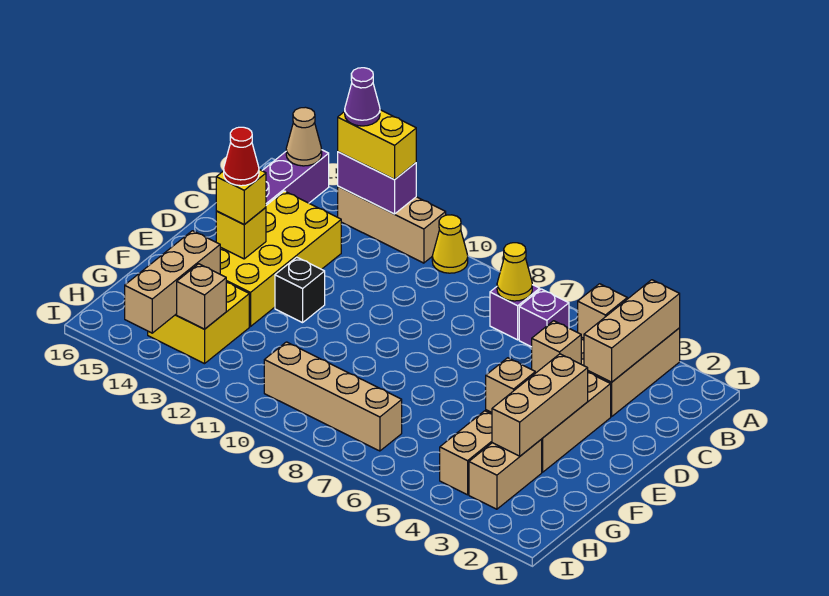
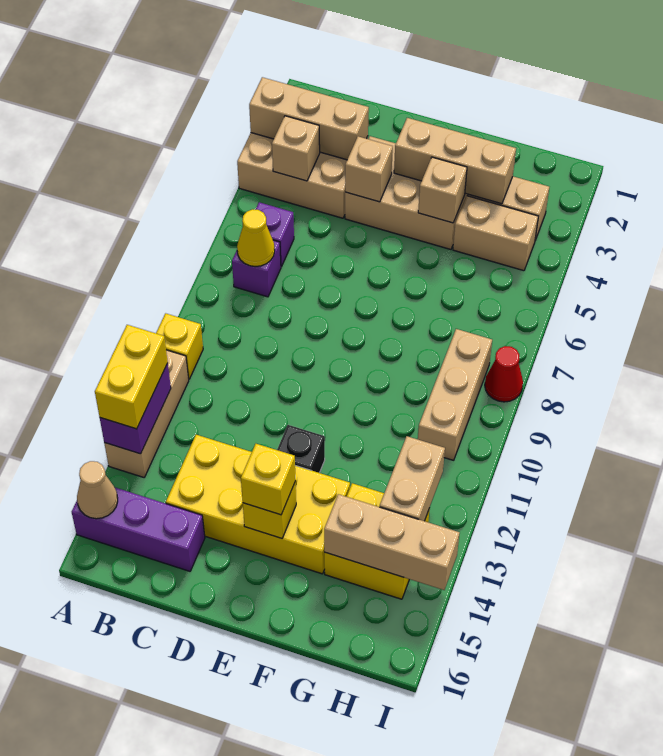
yellow cone A10 level 1 -> yellow brick A10 level 1
purple cone A13 level 4 -> none
red cone E14 level 4 -> red cone I8 level 1
tan brick H7:H10 level 1 -> tan brick H8:H10 level 1
tan brick H13 level 2 -> tan brick H12:H13 level 2

